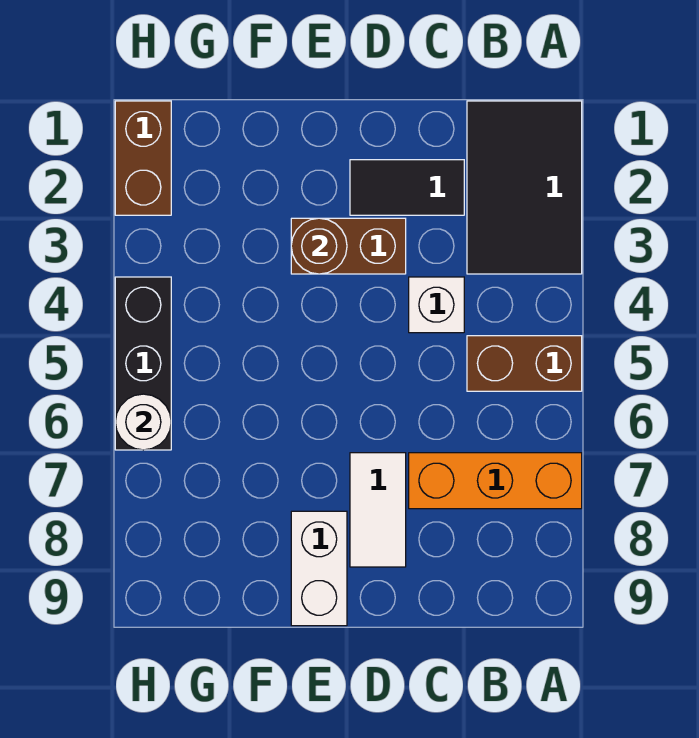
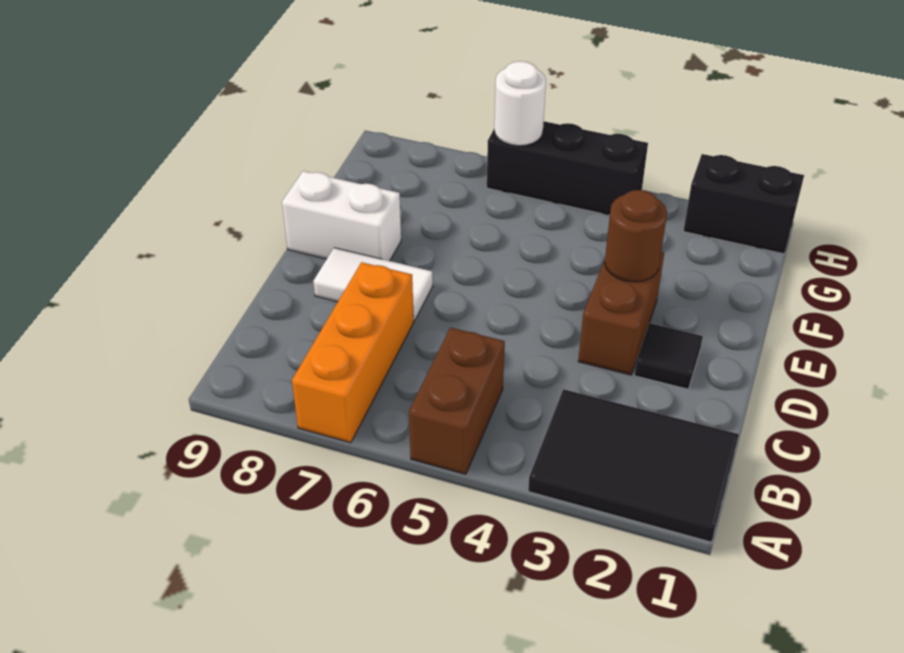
black tile C2:D2 level 1 -> black tile D2 level 1
white brick C4 level 1 -> none
brown brick H1:H2 level 1 -> black brick H1:H2 level 1

